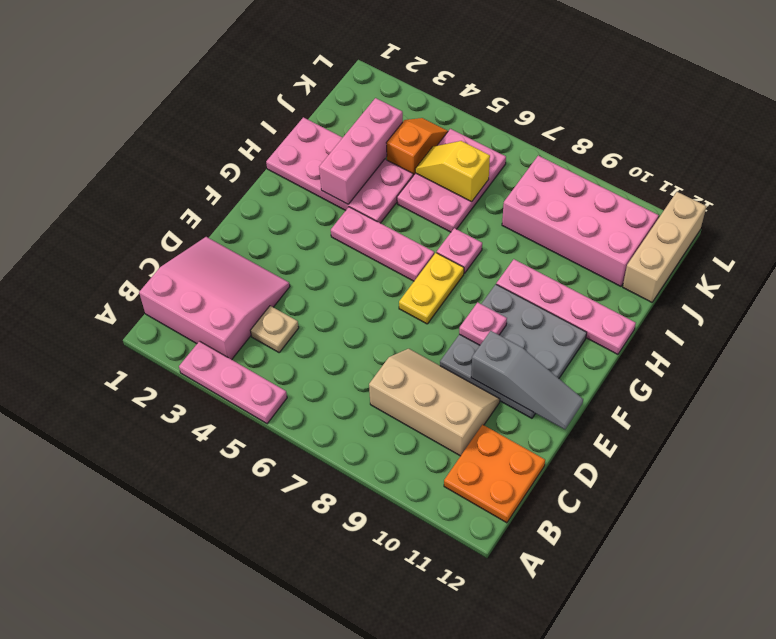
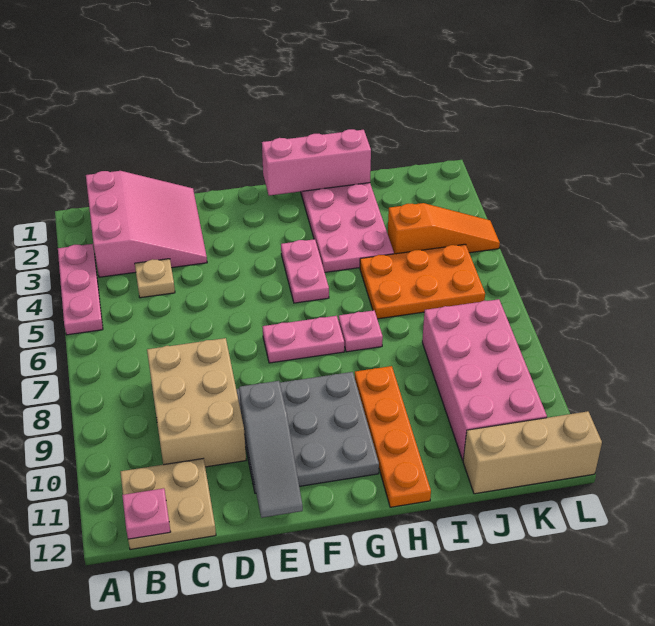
orange plate B11:C12 level 1 -> tan plate B11:C12 level 1
tan slope C8:D10 level 1 top C -> tan brick C8:D10 level 1
yellow plate F7:G7 level 1 -> pink plate F7:G7 level 1
pink plate F9 level 2 -> pink plate B12 level 2
pink plate G4:G6 level 1 -> pink plate G4:G5 level 1
pink brick H3:J3 level 2 -> pink brick G1:I1 level 2
pink plate H9:H12 level 1 -> orange plate H9:H12 level 1
pink plate I5:K6 level 1 -> orange plate I5:K6 level 1
orange slope J4:K4 level 1 top J -> orange slope J4:L4 level 1 top J
yellow slope J5:J6 level 2 top 6 -> none

